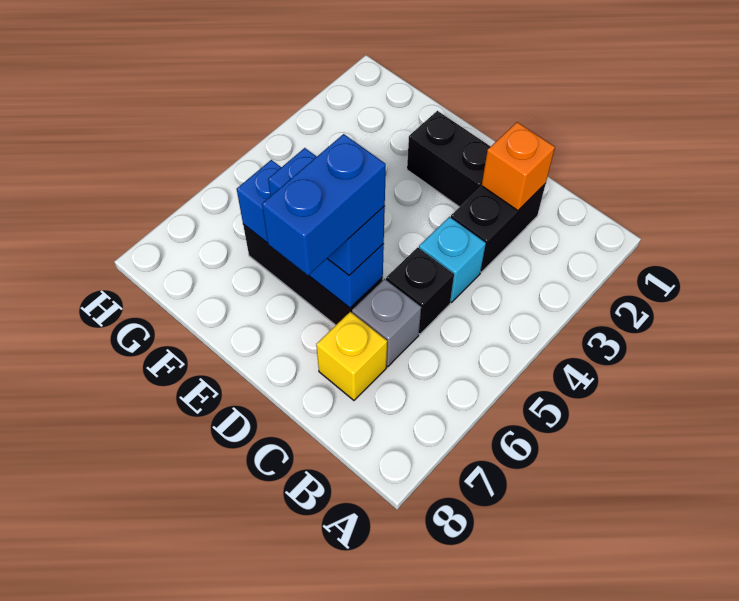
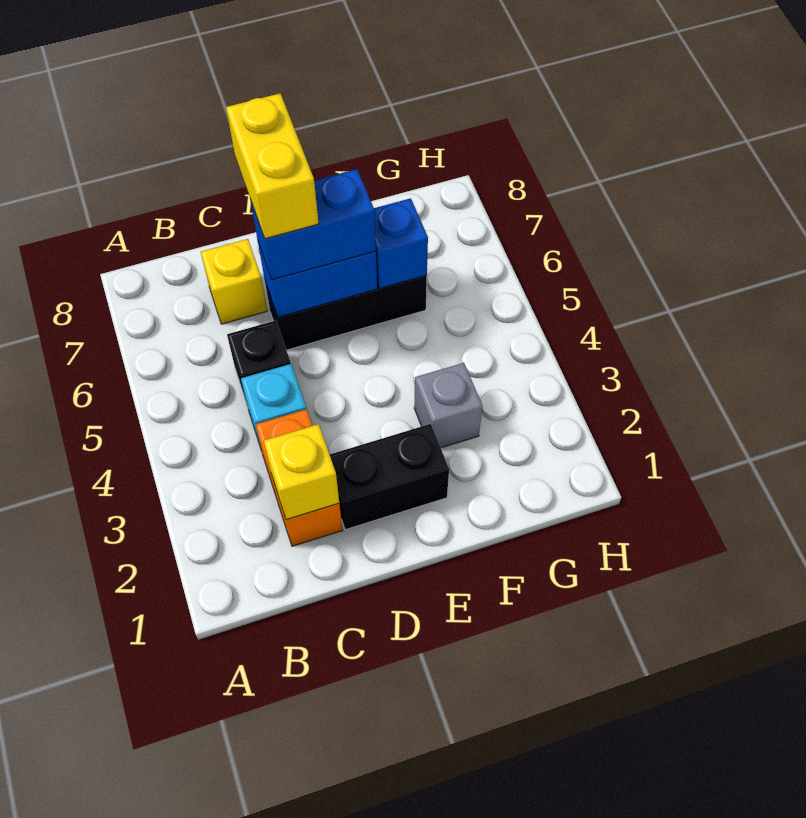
black brick C2:C3 level 1 -> orange brick C2:C3 level 1
orange brick C2 level 2 -> yellow brick C2 level 2
grey brick C6 level 1 -> grey brick F3 level 1
blue brick D6:D7 level 4 -> yellow brick D6:D7 level 4

